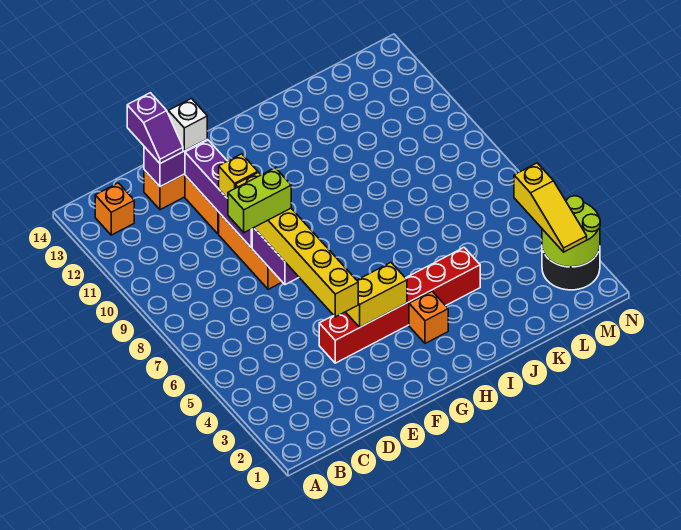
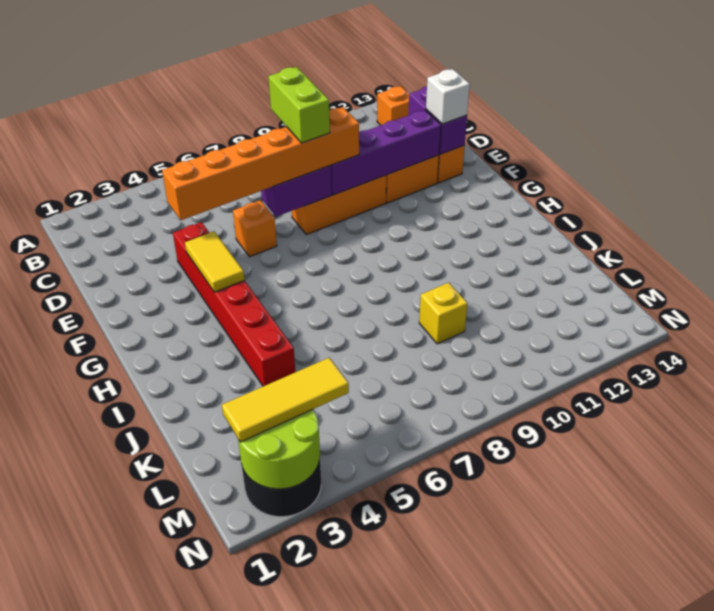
purple slope D13:D14 level 3 top 14 -> none
yellow brick E4:E9 level 3 -> orange brick E4:E9 level 3
yellow brick E10 level 3 -> yellow brick K9 level 1
yellow brick F4:G4 level 2 -> yellow tile F4:G4 level 2
orange brick H3 level 1 -> orange brick E6 level 1
yellow slope M2:M4 level 3 top 4 -> yellow tile M2:M4 level 3

